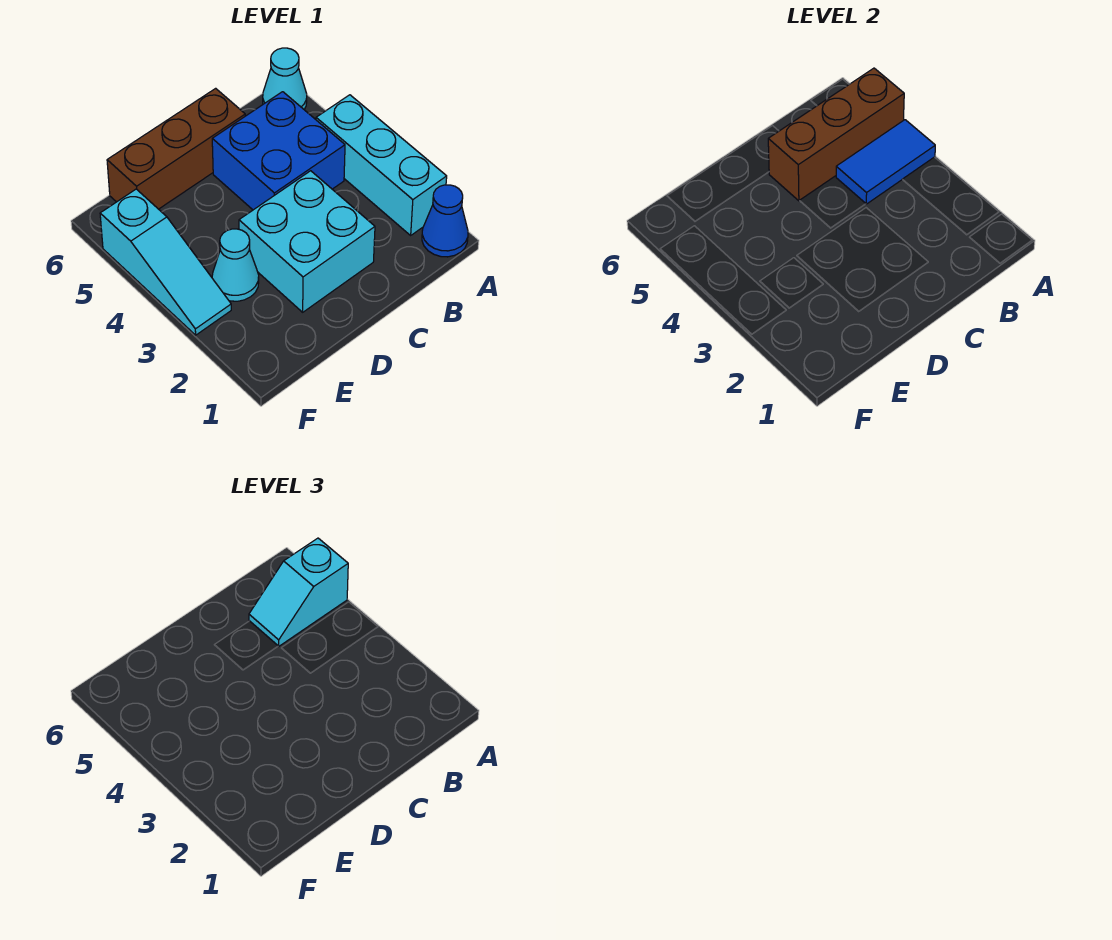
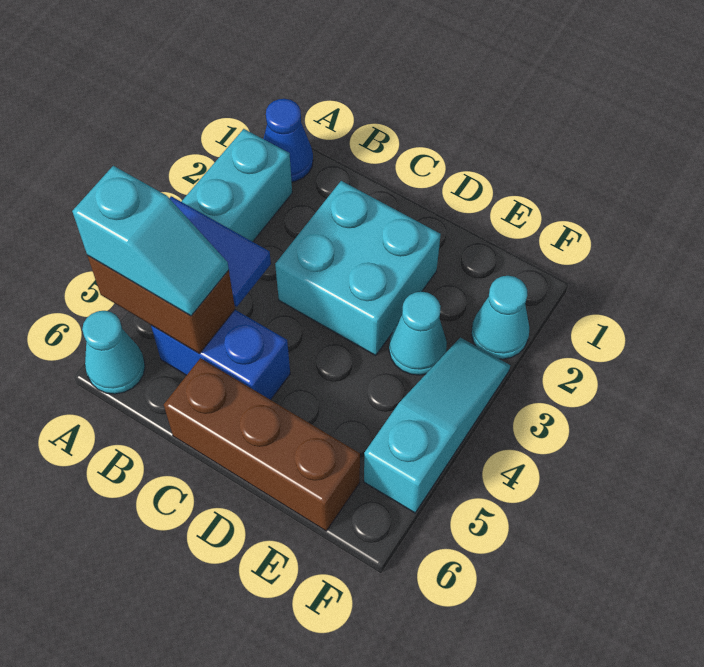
brown brick A5:C5 level 2 -> brown brick A5:B5 level 2
blue brick B4:C5 level 1 -> blue brick B5:C5 level 1
none -> cyan cone F2 level 1

